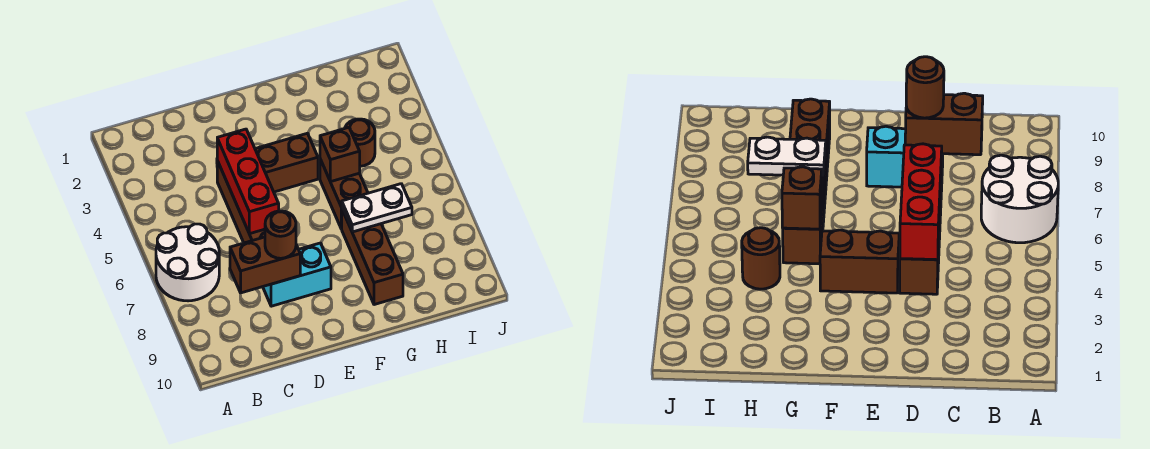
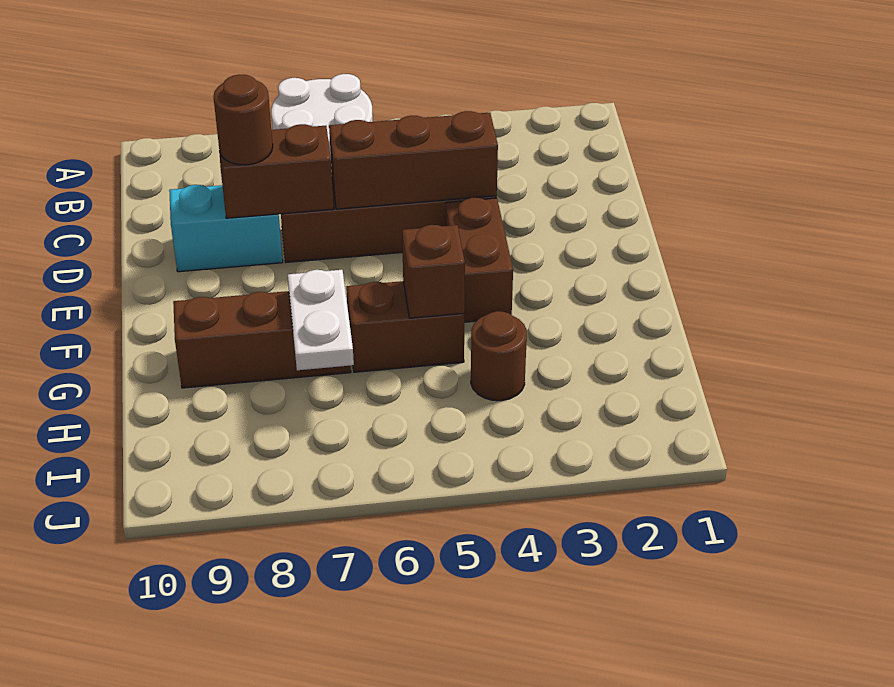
brown brick C8:D8 level 2 -> brown brick D7:D8 level 2
red brick D4:D6 level 2 -> brown brick D4:D6 level 2
cyan brick D8:E8 level 1 -> cyan brick D8:D9 level 1

